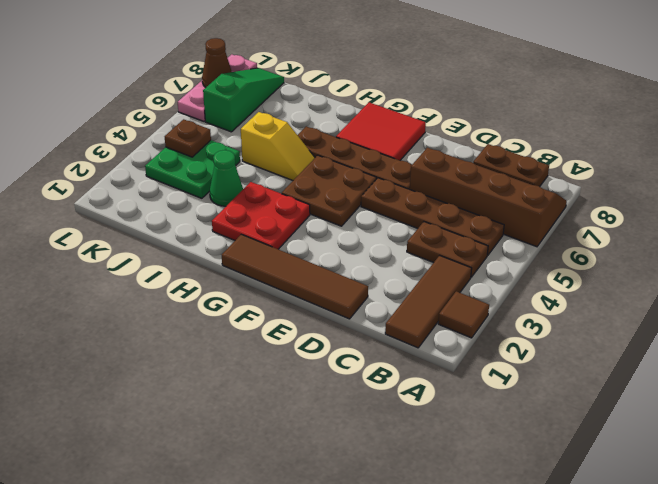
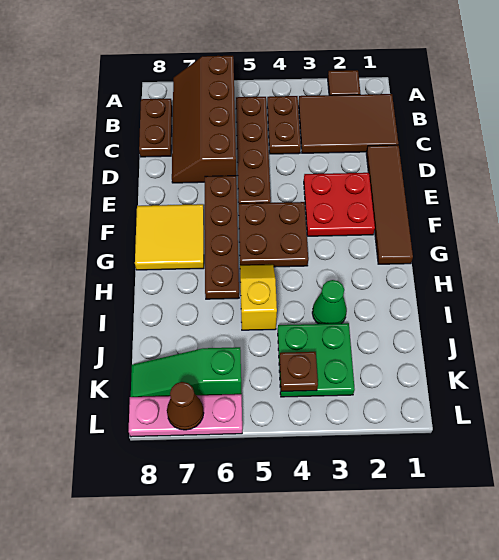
brown tile B1:B3 level 1 -> brown tile B1:C3 level 1
red tile F7:G8 level 1 -> yellow tile F7:G8 level 1
red plate G2:H3 level 1 -> red plate E2:F3 level 1

